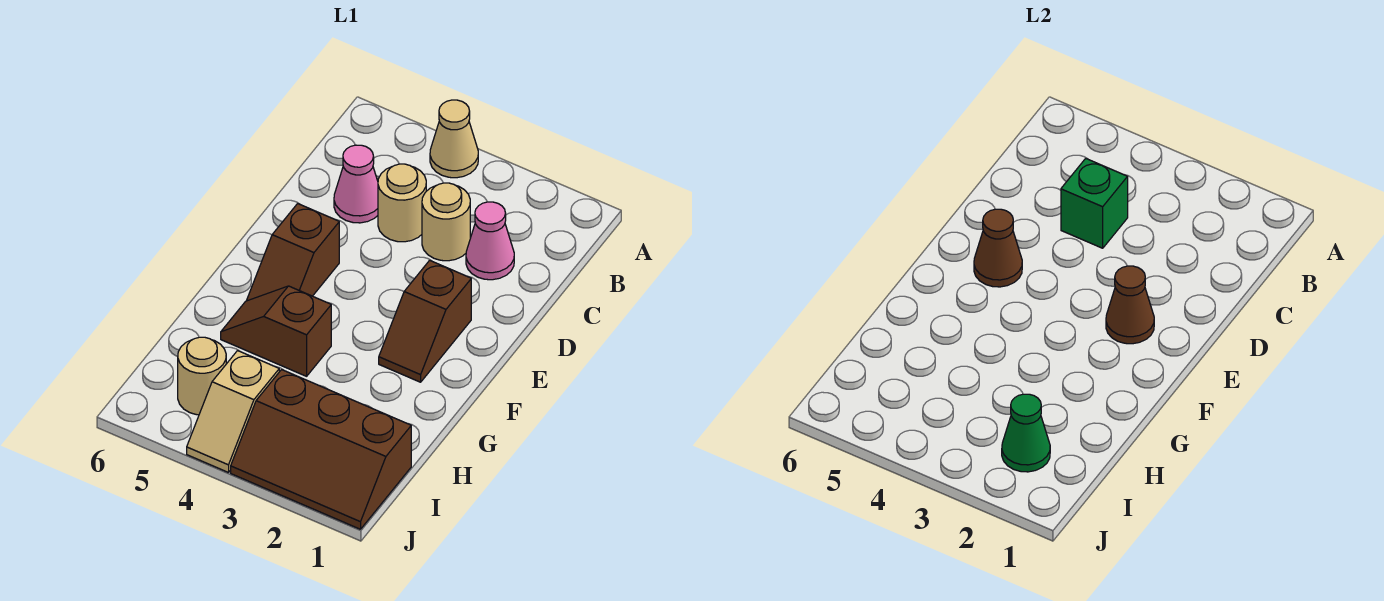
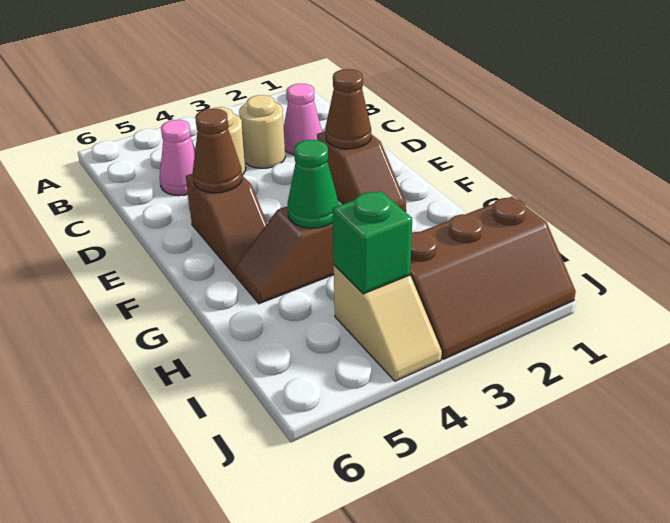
tan cone A4 level 1 -> none
green brick C4 level 2 -> green brick I4 level 2
green cone I2 level 2 -> green cone G4 level 2
tan round brick I5 level 1 -> none

